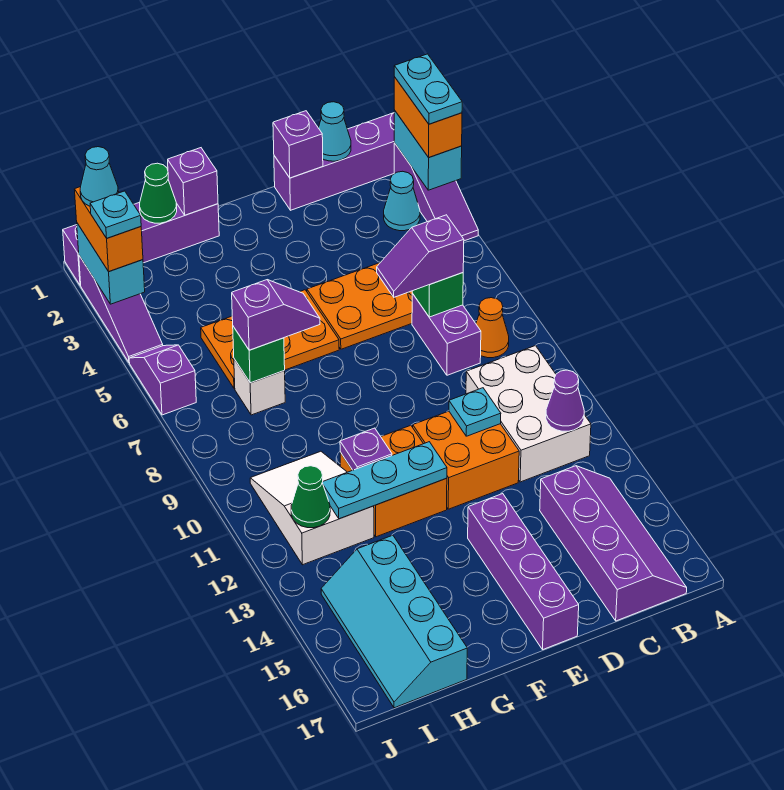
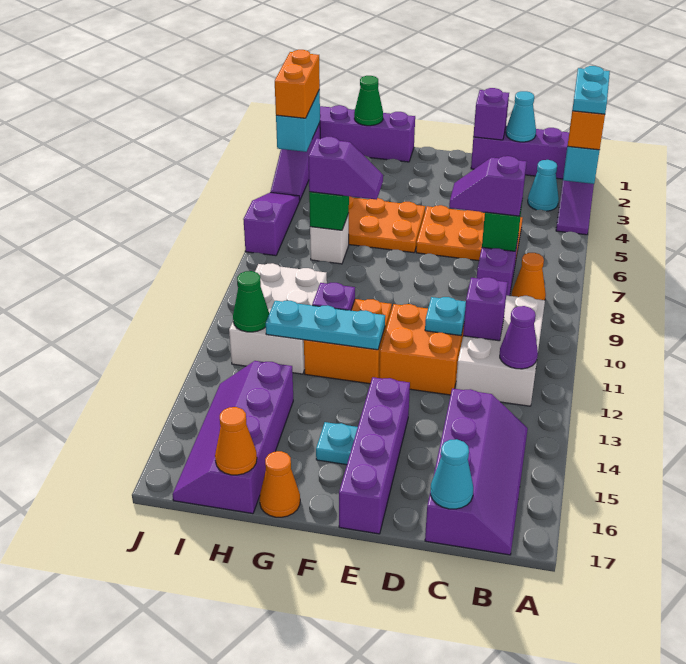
purple brick G1 level 2 -> purple brick C11 level 2
none -> orange cone G17 level 1
white slope H10:I12 level 1 top 12 -> white brick H10:I12 level 1
cyan slope H14:I17 level 1 top H -> purple slope H14:I17 level 1 top H
none -> orange cone H17 level 2
cyan cone J2 level 4 -> cyan cone C17 level 2
cyan plate J3 level 4 -> cyan plate F15 level 1
purple slope J5:J6 level 1 top 6 -> purple slope J5:J7 level 1 top 7

